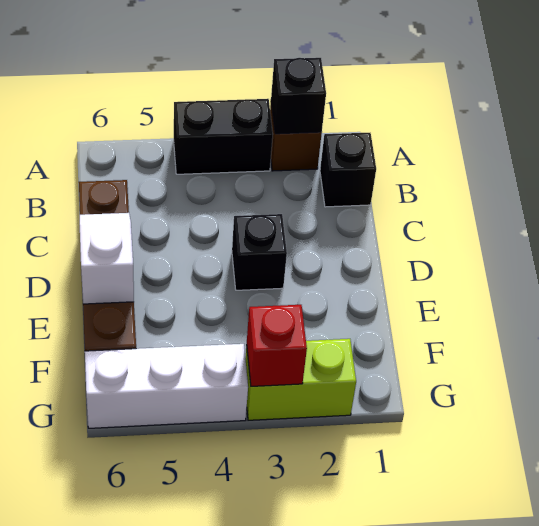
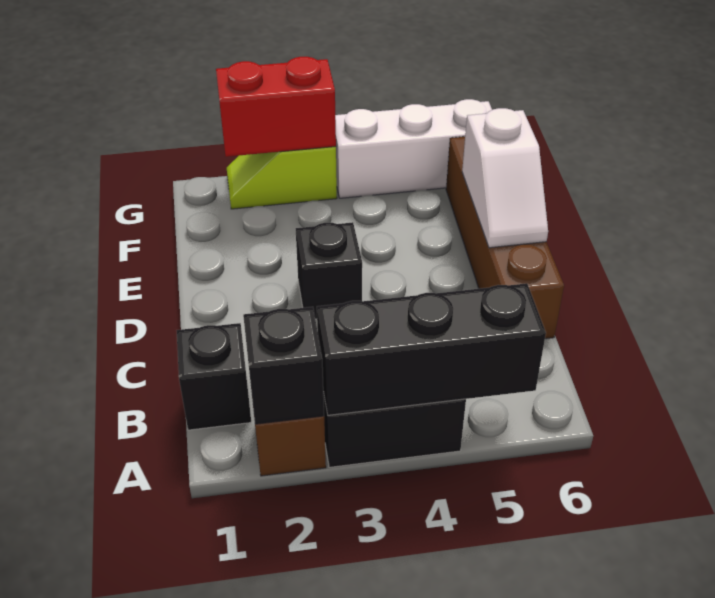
none -> black brick A3:A5 level 2
lime brick G2:G3 level 1 -> lime slope G2:G3 level 1 top 3
red brick G3 level 2 -> red brick G2:G3 level 2

